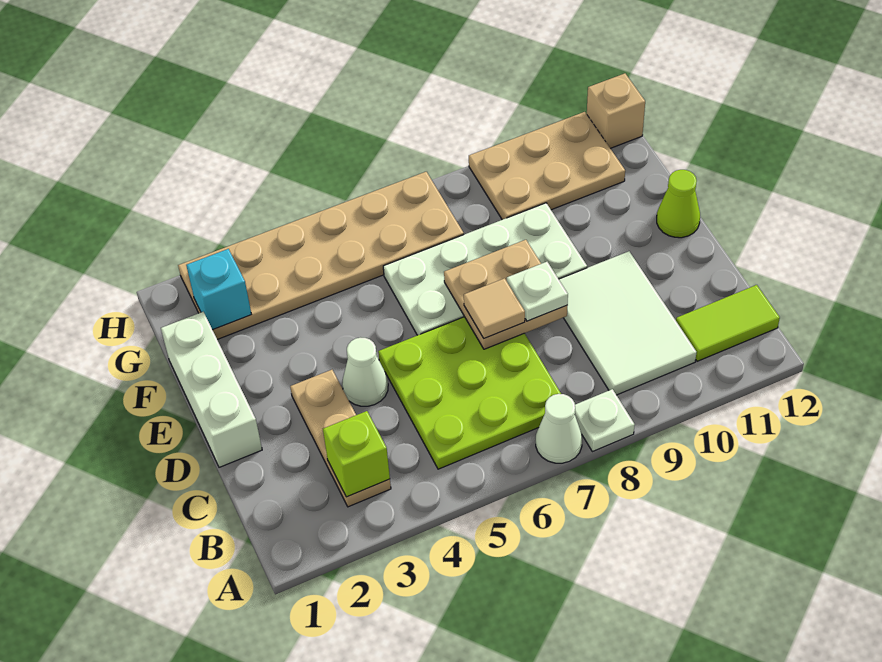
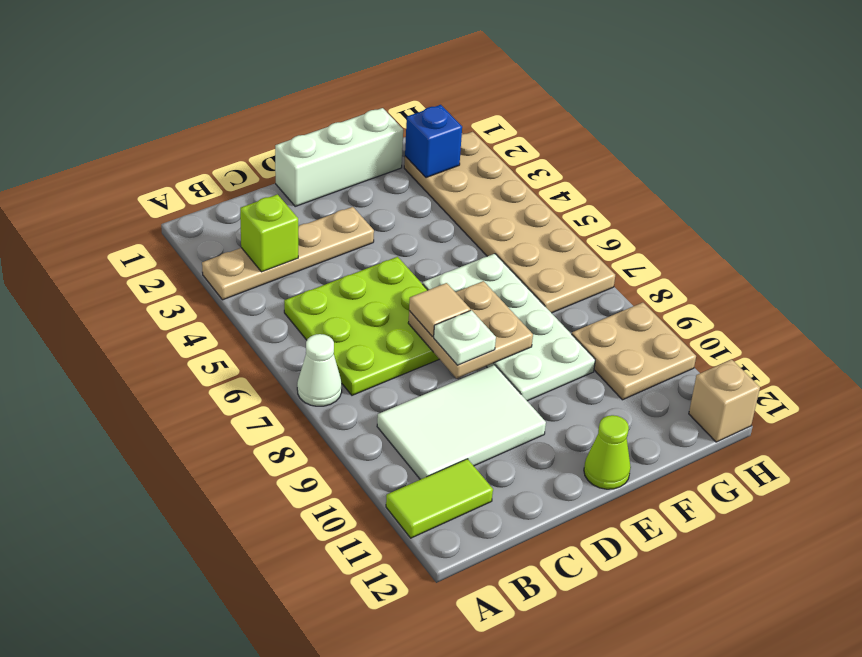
white plate A8 level 1 -> none
tan plate B3:D3 level 1 -> tan plate A3:D3 level 1
lime tile B11:B12 level 1 -> lime tile A11:B11 level 1
white cone D4 level 1 -> none
cyan brick G2 level 2 -> blue brick G2 level 2
tan plate G9:H11 level 1 -> tan plate G9:H10 level 1

